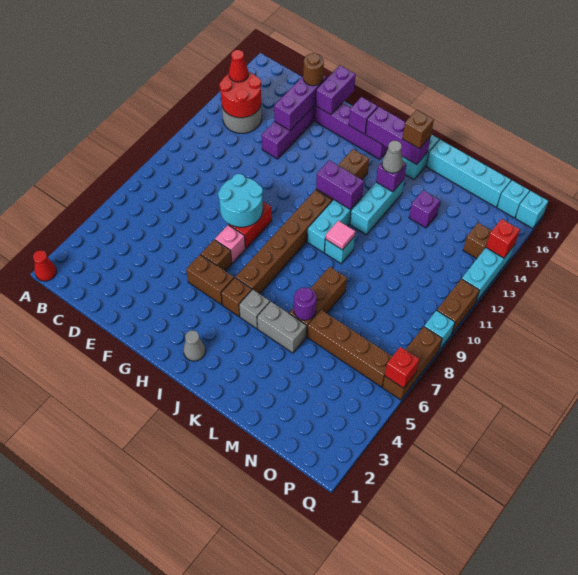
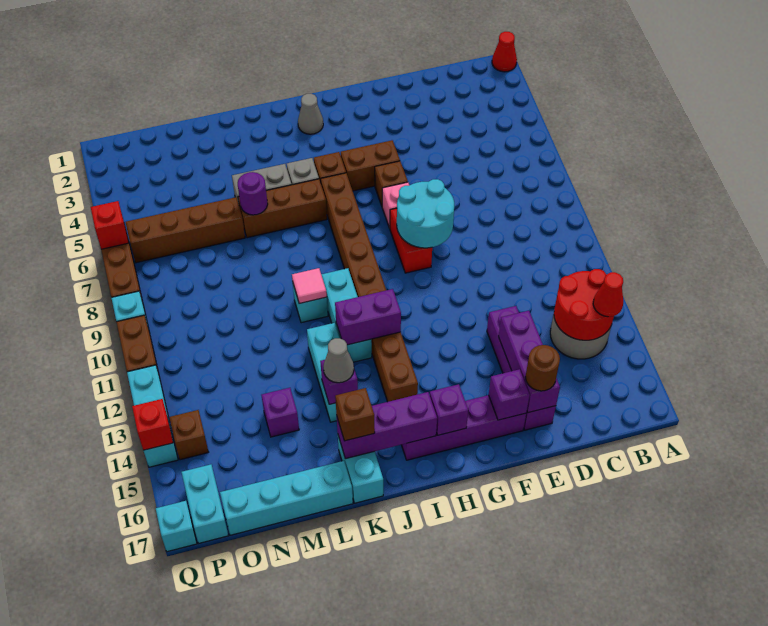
purple brick F16:F17 level 2 -> purple brick F16 level 2
brown brick L6:L8 level 1 -> brown brick J6:L6 level 1
cyan brick P17 level 1 -> cyan brick P16:P17 level 1

